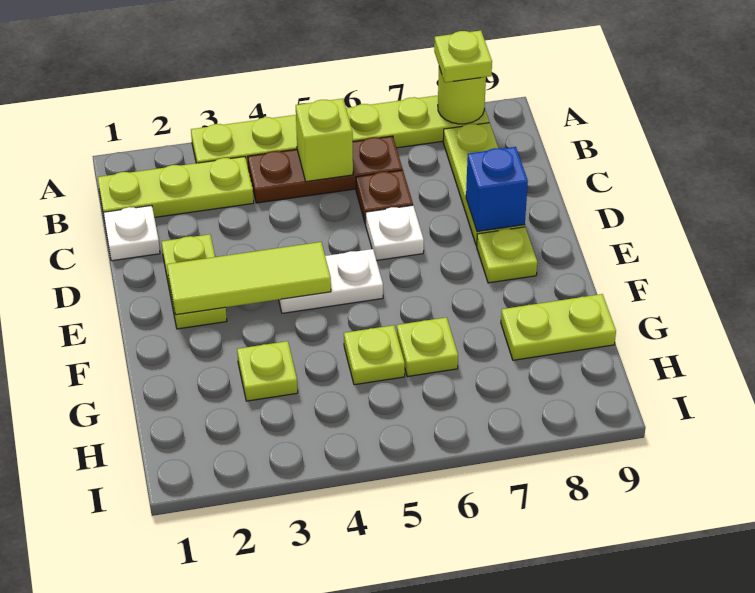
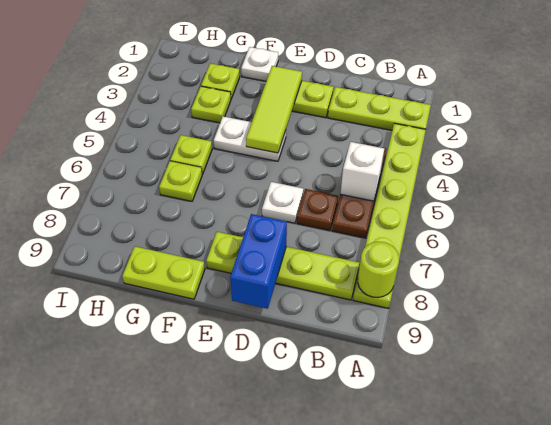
lime plate A8 level 3 -> lime plate G2 level 1
lime plate B1:B3 level 1 -> lime plate A2:C2 level 1
lime brick B5 level 2 -> white brick B5 level 2
white plate C1 level 1 -> white plate F1 level 1
blue brick D8 level 2 -> blue brick D8:D9 level 2
white plate E4:E5 level 1 -> white plate E4:F4 level 1
lime plate G8:G9 level 1 -> lime plate F9:G9 level 1

